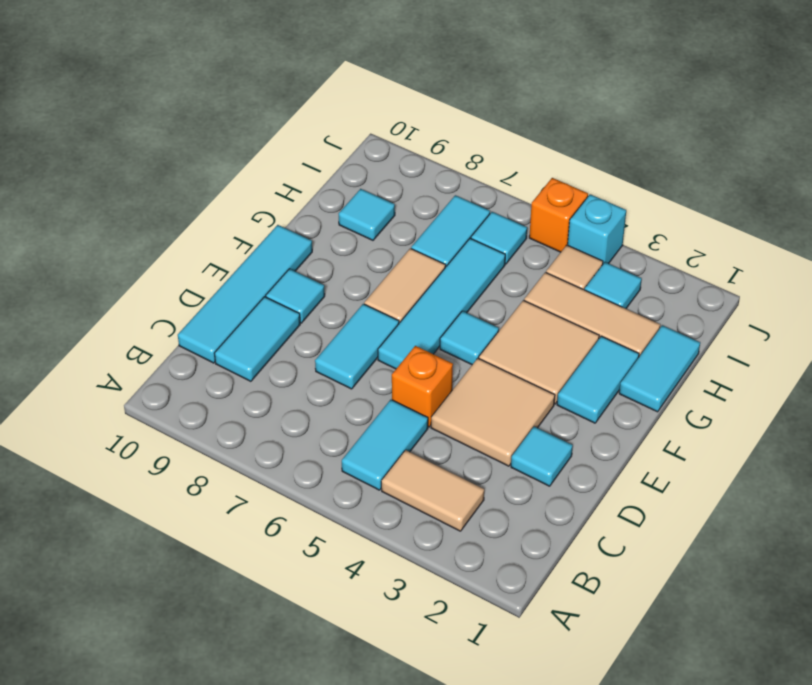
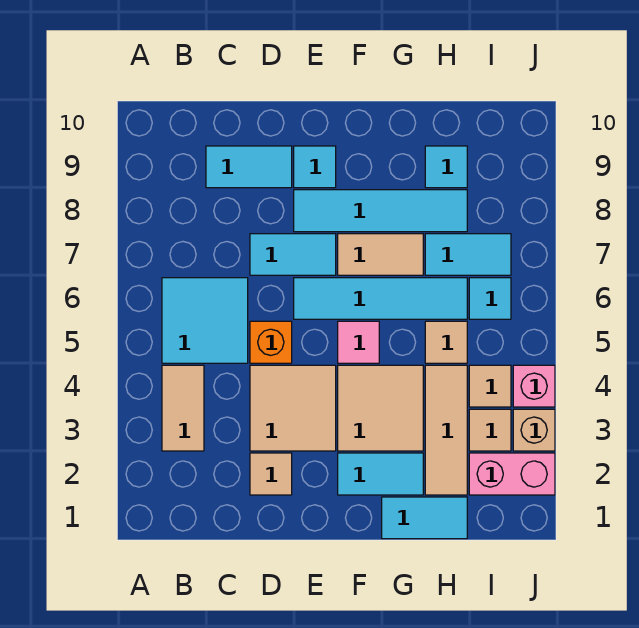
cyan tile B5:C5 level 1 -> cyan tile B5:C6 level 1
cyan tile C10:F10 level 1 -> cyan tile E8:H8 level 1
cyan tile D2 level 1 -> tan tile D2 level 1
cyan tile F5 level 1 -> pink tile F5 level 1
none -> tan tile H5 level 1
none -> pink brick I2:J2 level 1
cyan tile I3 level 1 -> tan tile I3 level 1
none -> tan brick J3 level 1
cyan brick J4 level 1 -> pink brick J4 level 1
orange brick J5 level 1 -> none

